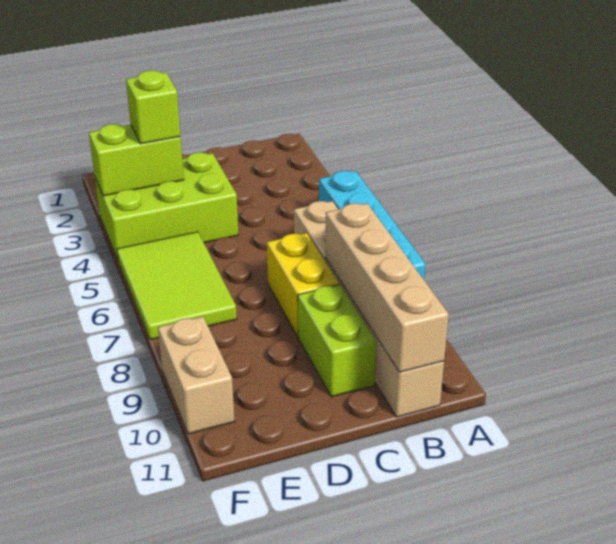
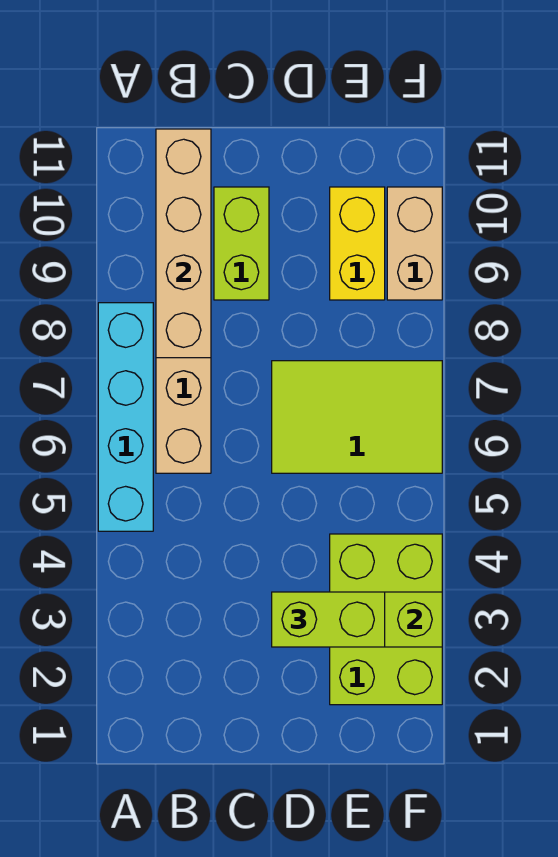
yellow brick C7:C8 level 1 -> yellow brick E9:E10 level 1
lime brick D3:F4 level 1 -> lime brick E2:F4 level 1
lime brick E3 level 3 -> lime brick D3:E3 level 3
lime tile E5:F7 level 1 -> lime tile D6:F7 level 1

